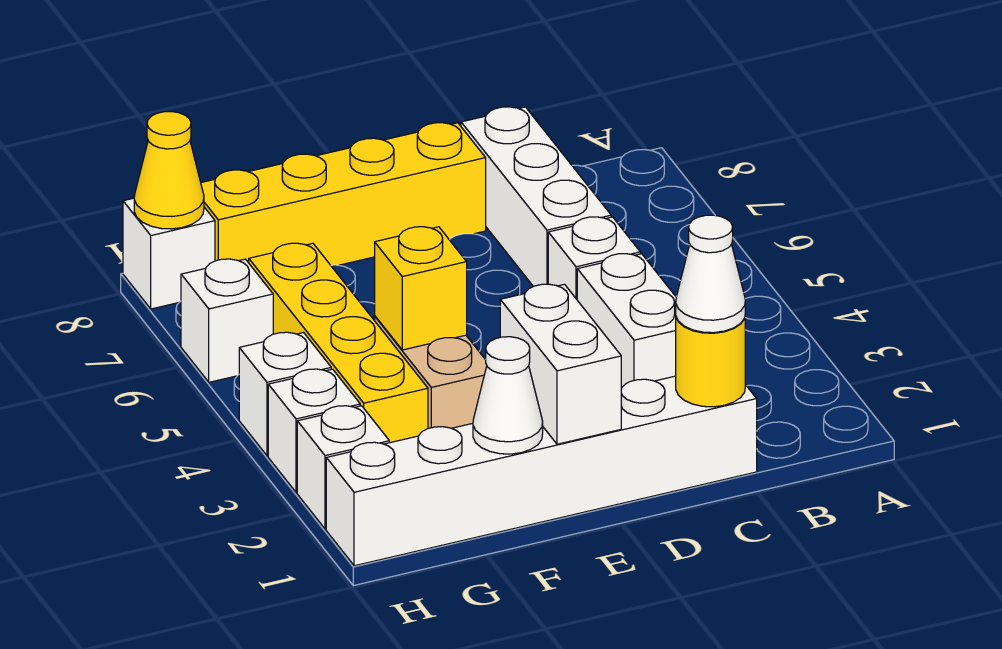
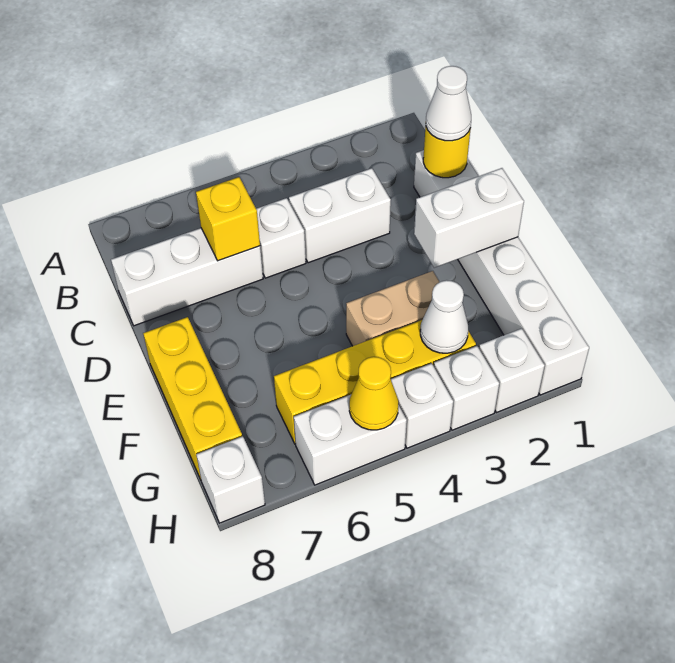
yellow brick D8:G8 level 1 -> yellow brick E8:G8 level 1
white cone F1 level 2 -> white cone G3 level 2
yellow brick F4 level 2 -> yellow brick C6 level 2
white brick H6 level 1 -> white brick H5:H6 level 1
yellow cone H8 level 2 -> yellow cone H5 level 2

